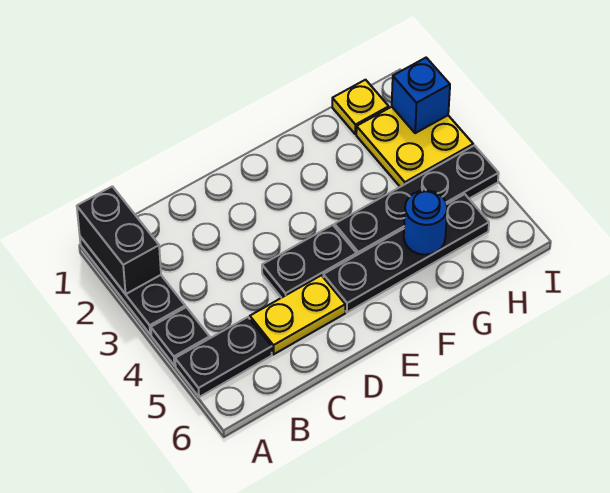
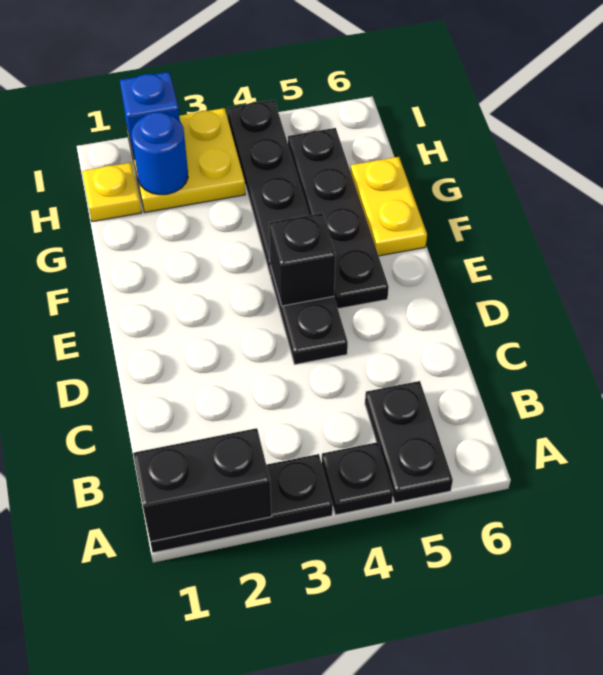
yellow plate C5:D5 level 1 -> yellow plate F6:G6 level 1
none -> black brick E4 level 2
blue round brick G5 level 2 -> blue round brick H2 level 2

